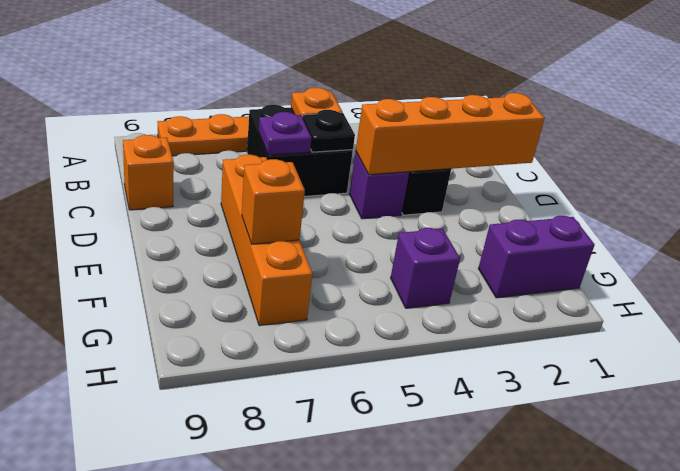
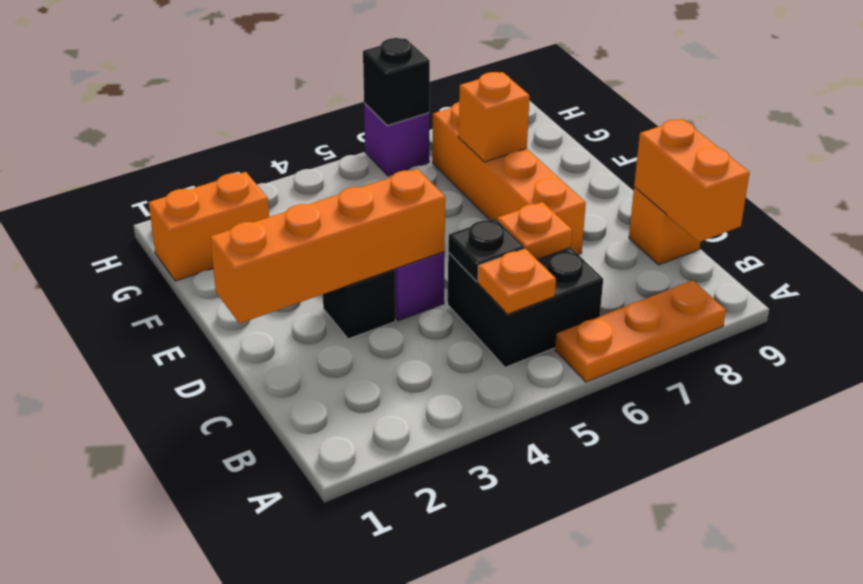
none -> orange brick B9:C9 level 2
purple plate C6 level 2 -> orange plate C6 level 2
purple brick G1:G2 level 1 -> orange brick G1:G2 level 1
purple brick G4 level 1 -> purple brick H6 level 1
none -> black brick H6 level 2

